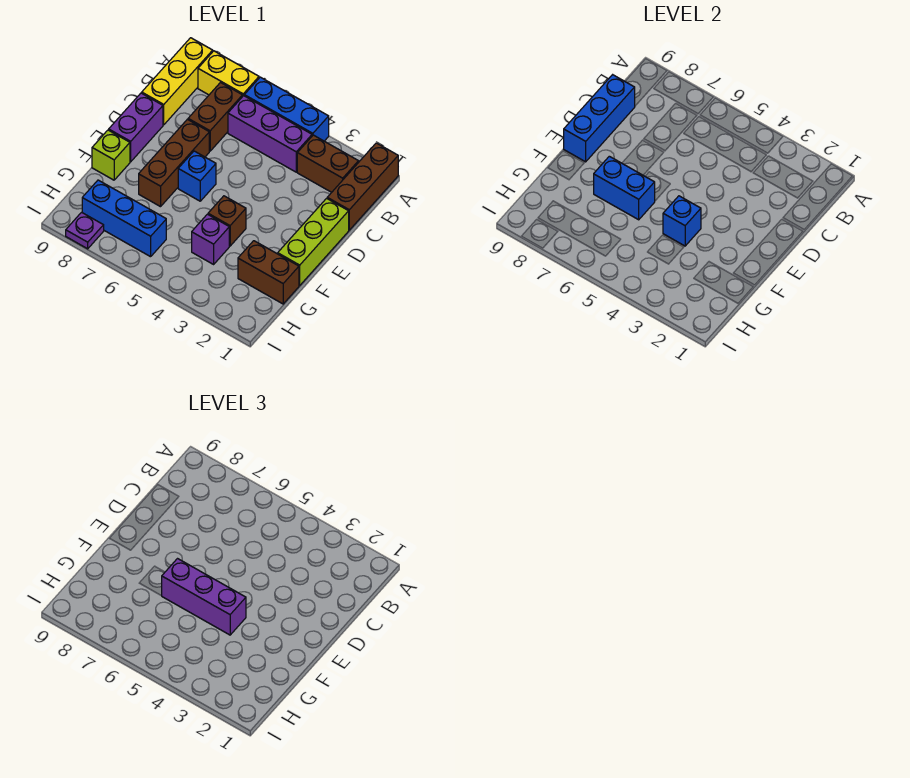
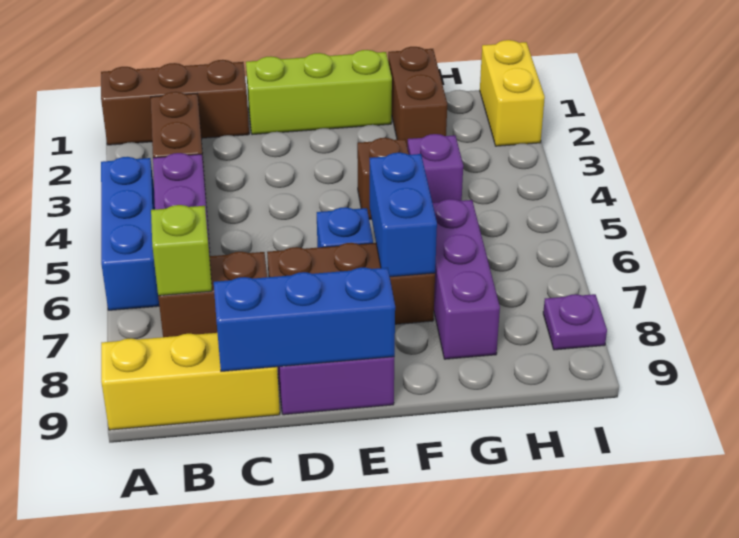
yellow brick A7:A8 level 1 -> yellow brick I1:I2 level 1
blue brick F4 level 2 -> none
purple brick F4:F6 level 3 -> purple brick G6:G8 level 1
lime brick F9 level 1 -> lime brick B7 level 2
blue brick H6:H8 level 1 -> none

